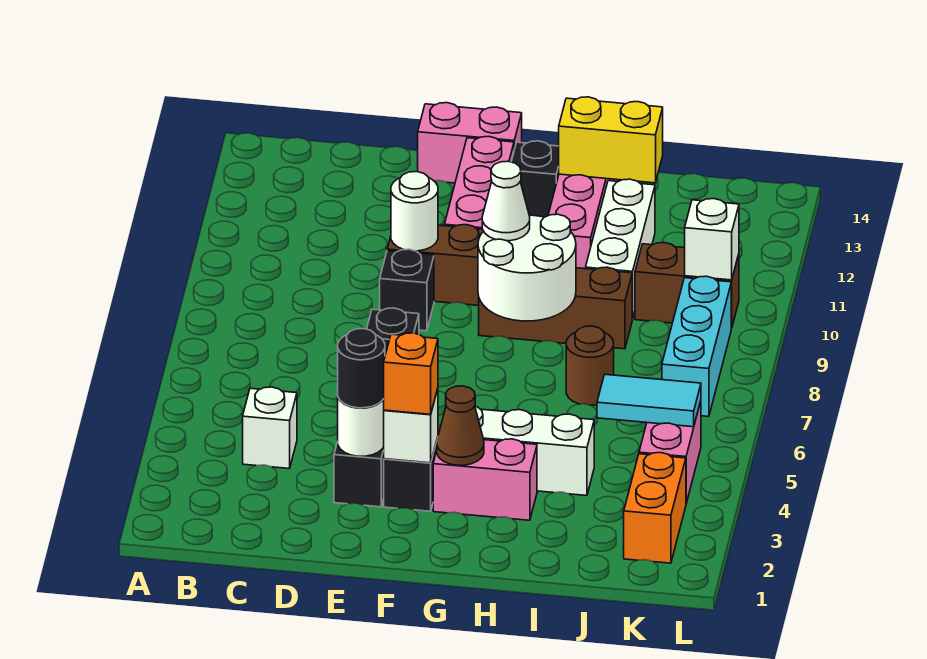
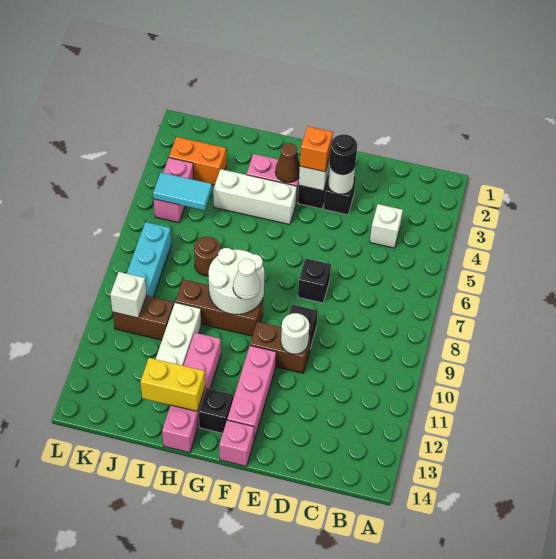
pink brick E14:F14 level 1 -> pink brick F14 level 1
orange brick K2:K3 level 1 -> orange brick J3:K3 level 1

